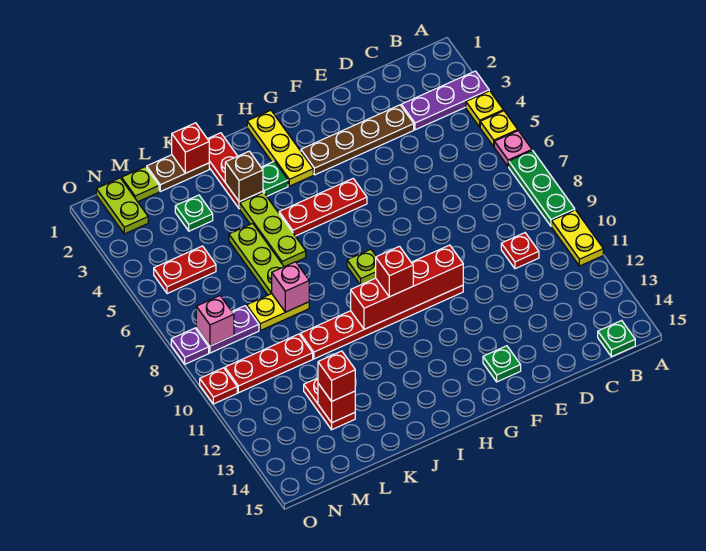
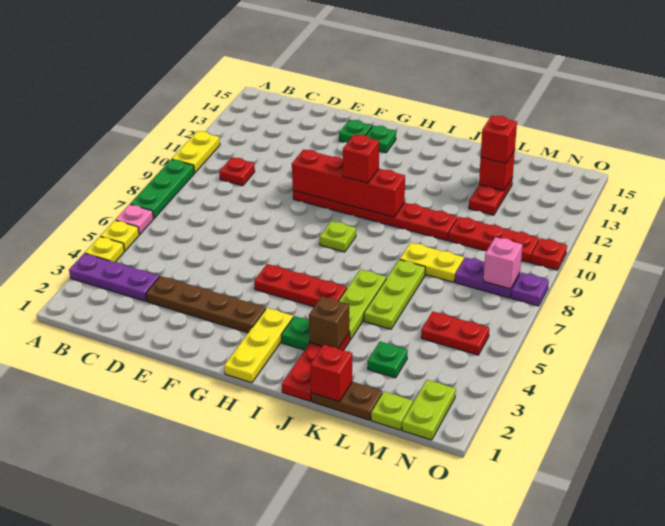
green plate B15 level 1 -> green plate G14 level 1
pink brick K8 level 2 -> none

